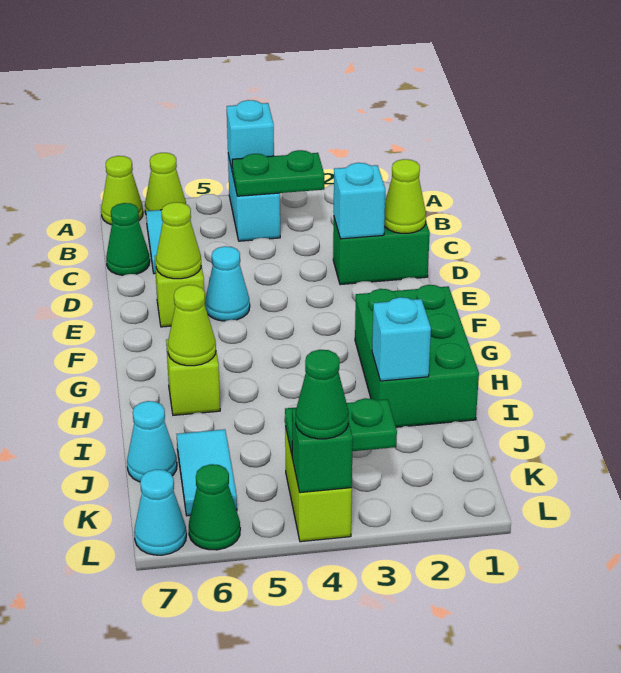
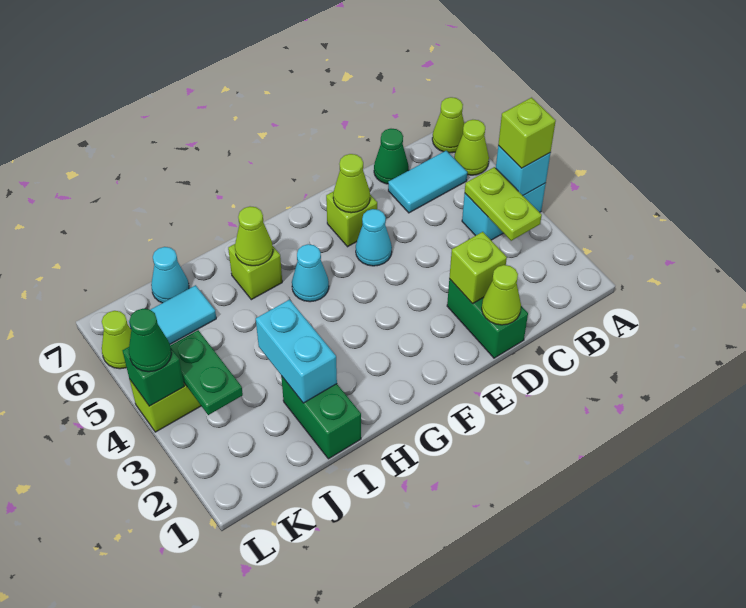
none -> lime brick A4 level 3
green plate B3:B4 level 2 -> lime plate B3:B4 level 2
cyan brick D2 level 2 -> lime brick D2 level 2
green brick G1:I2 level 1 -> green brick I1:I2 level 1
cyan brick I2 level 2 -> cyan brick I2:I3 level 2
green cone L6 level 1 -> lime cone L6 level 1
cyan cone L7 level 1 -> cyan cone G5 level 1

